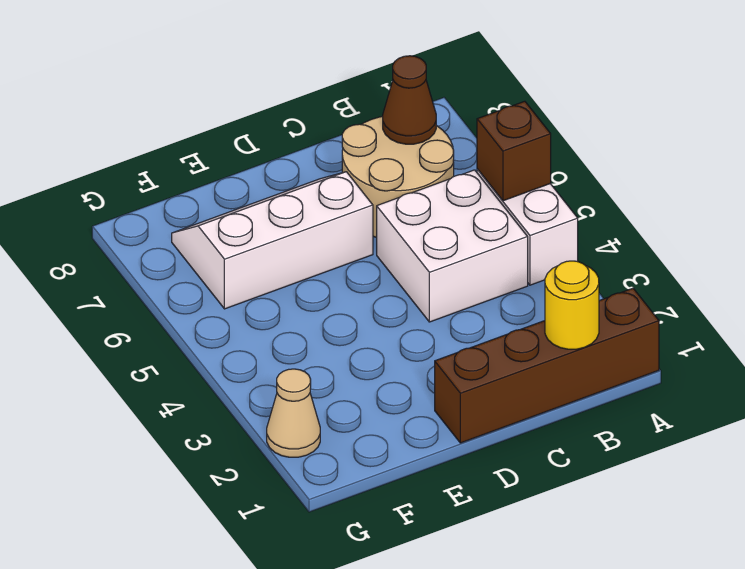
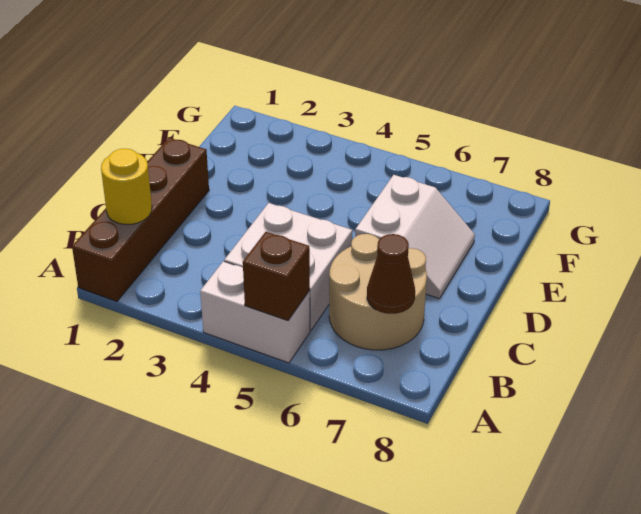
white slope D6:F7 level 1 top 6 -> white slope D6:E7 level 1 top 6
tan cone G2 level 1 -> none

